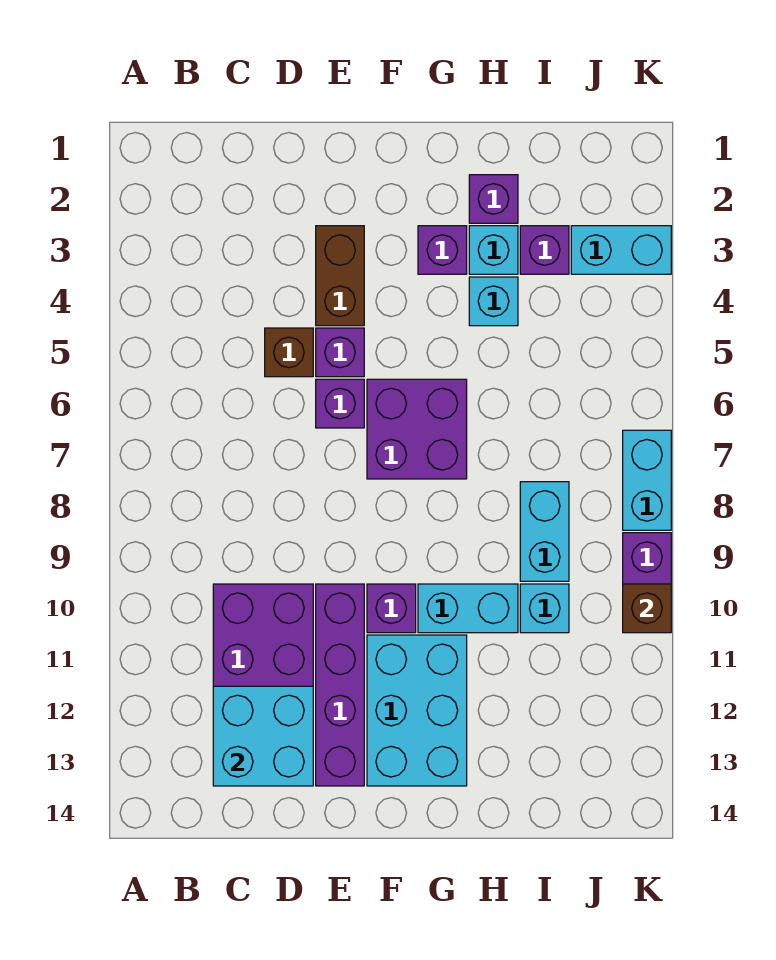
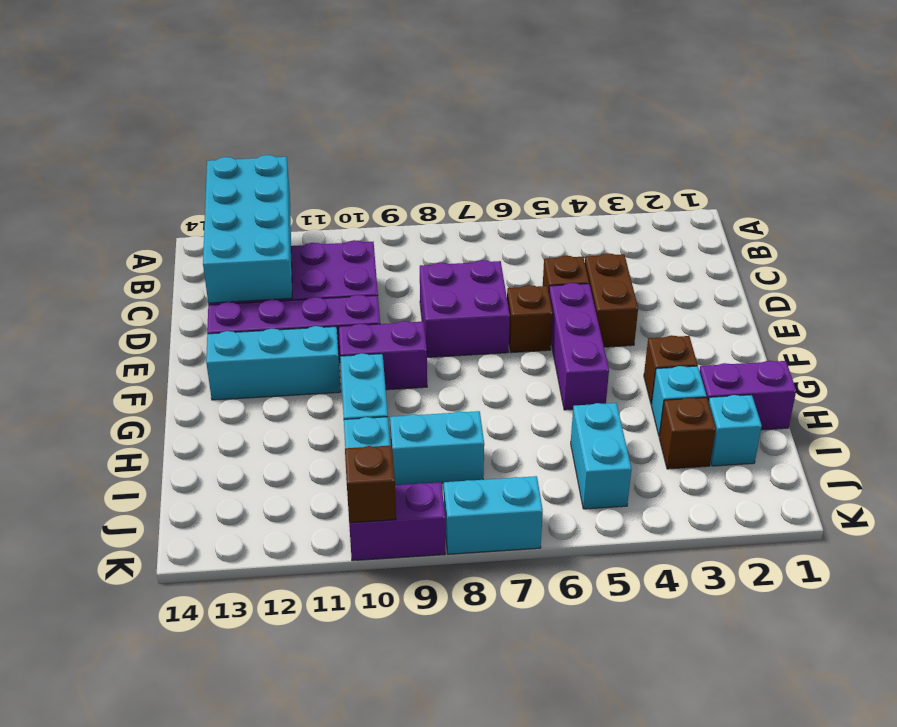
cyan brick C12:D13 level 2 -> cyan brick A12:D13 level 2
brown brick E3:E4 level 1 -> brown brick D4:E4 level 1
purple brick E5 level 1 -> purple brick E5:G5 level 1
purple brick E6 level 1 -> brown brick E6 level 1
purple brick F6:G7 level 1 -> purple brick D7:E8 level 1
purple brick F10 level 1 -> purple brick F9:F10 level 1
cyan brick F11:G13 level 1 -> cyan brick F11:F13 level 1
purple brick G3 level 1 -> brown brick G3 level 1
purple brick H2 level 1 -> purple brick H1:H2 level 1
cyan brick H4 level 1 -> cyan brick I2 level 1
purple brick I3 level 1 -> brown brick I3 level 1
cyan brick J3:K3 level 1 -> cyan brick I5:J5 level 1

